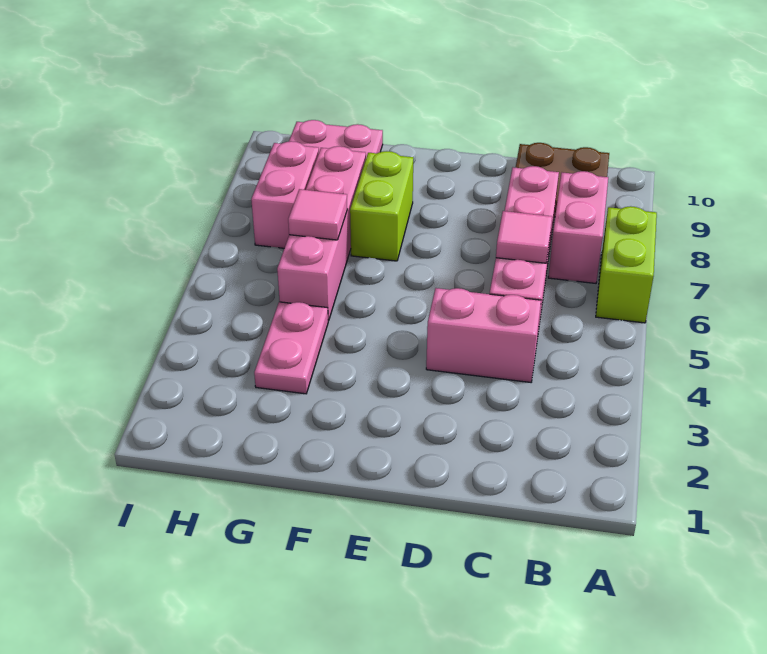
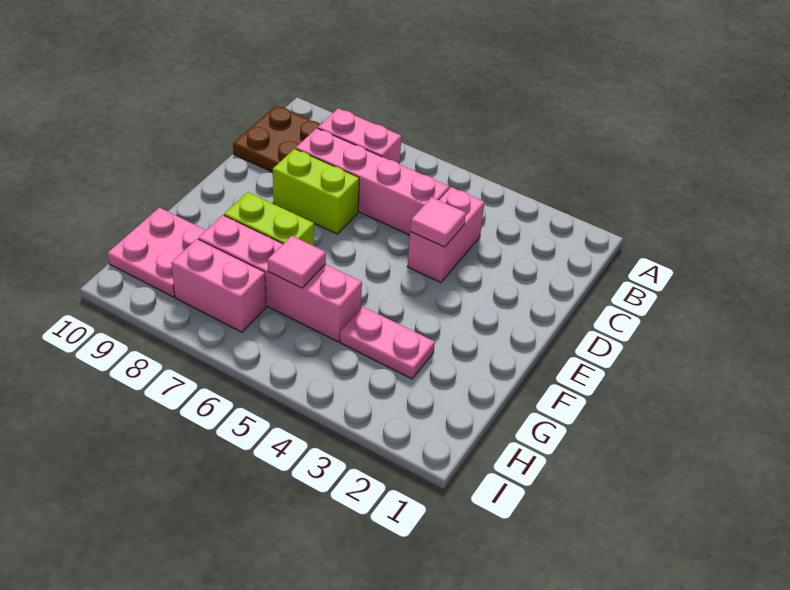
lime brick A6:A7 level 1 -> lime brick D7:D8 level 1
pink tile C6 level 2 -> pink tile D4 level 2

